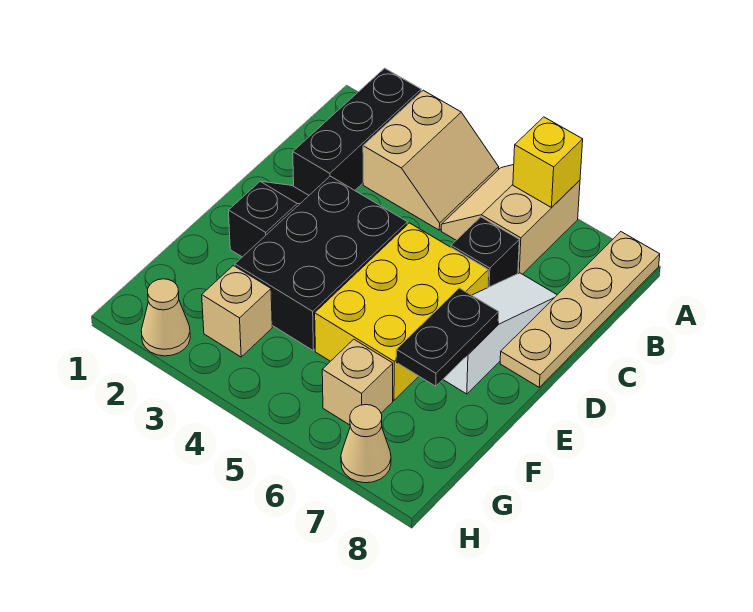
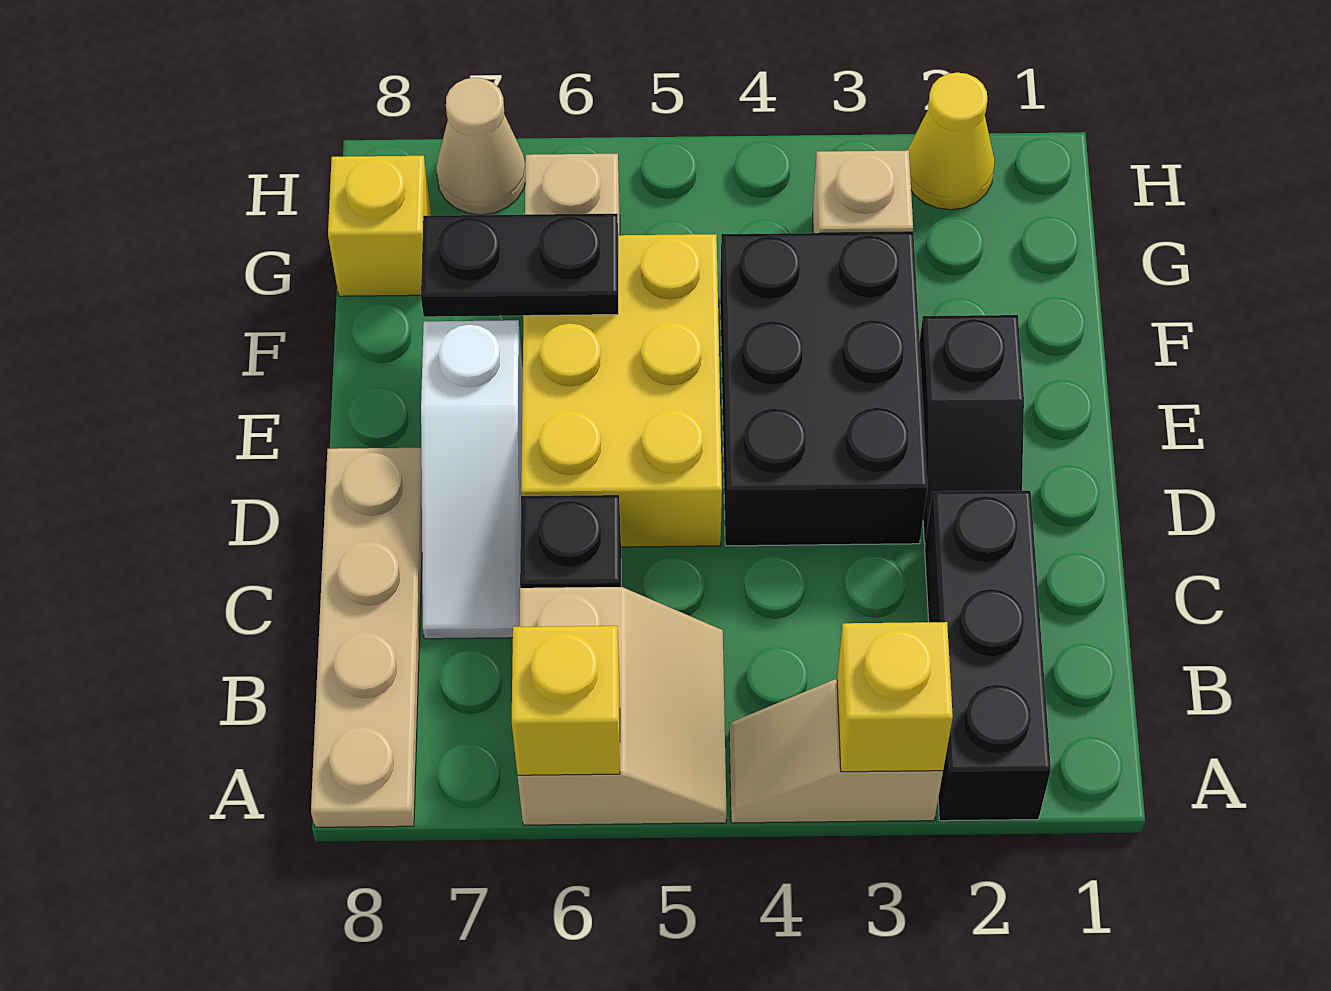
tan slope A3:B4 level 1 top 3 -> tan slope A3:A4 level 1 top 3
none -> yellow brick A3 level 2
black plate E7:F7 level 2 -> black plate F6:F7 level 2
none -> yellow brick G8 level 1
tan cone H2 level 1 -> yellow cone H2 level 1

